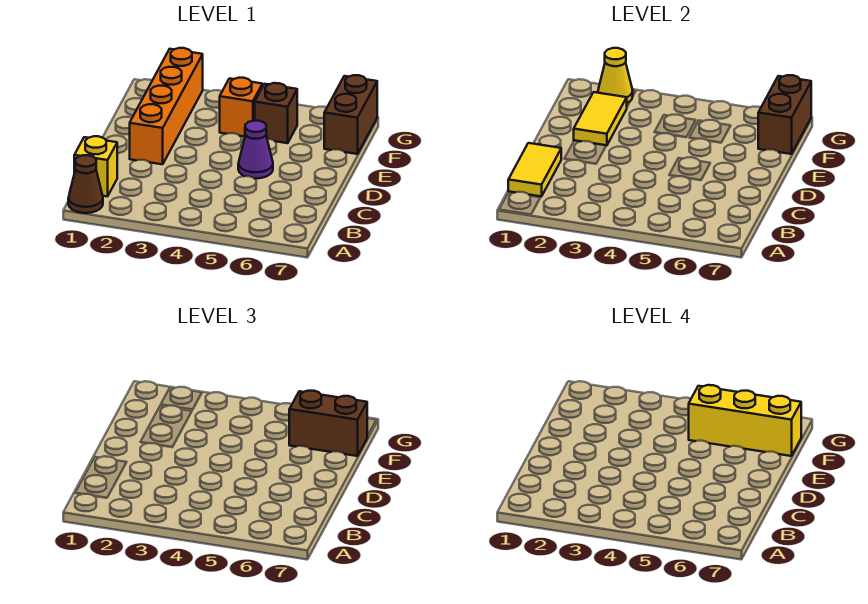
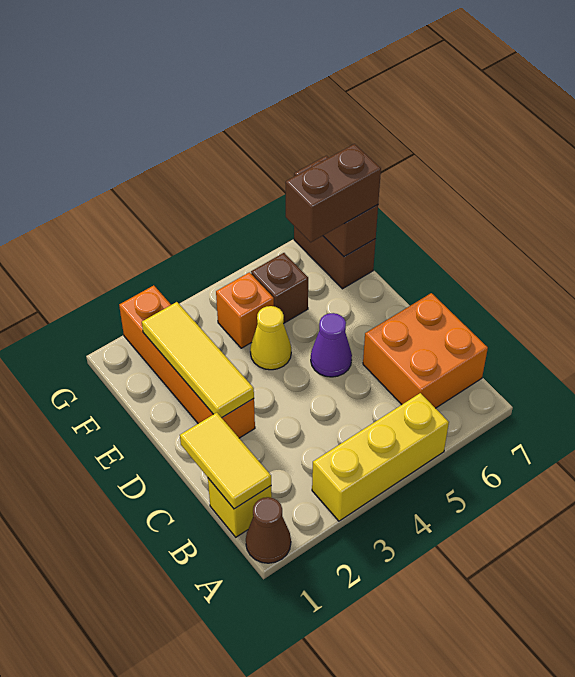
none -> orange brick B6:C7 level 1
yellow tile E2:F2 level 2 -> yellow tile D2:F2 level 2
yellow brick F5:F7 level 4 -> yellow brick A3:A5 level 1
yellow cone G2 level 2 -> yellow cone E4 level 1

